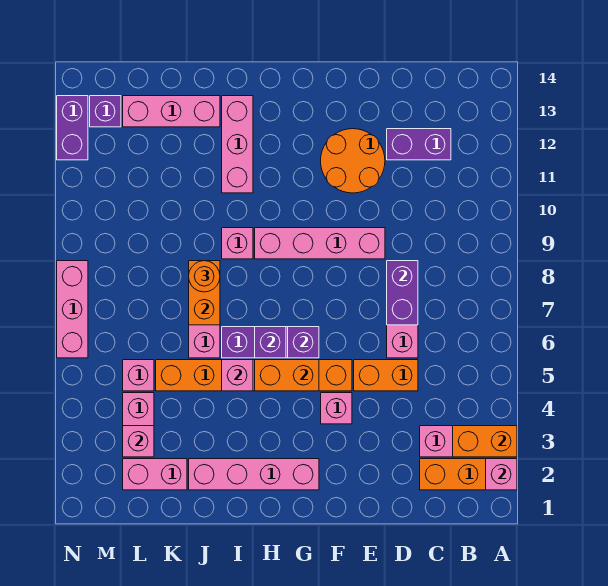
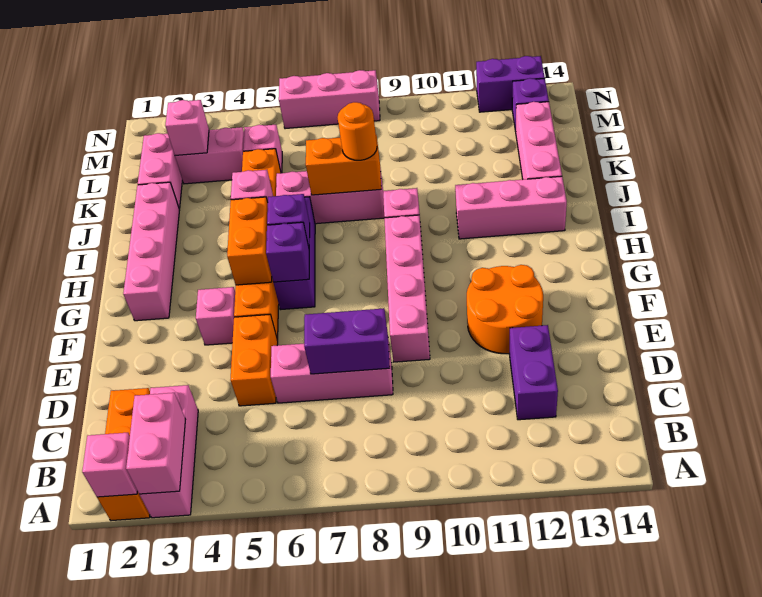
orange brick A3:B3 level 2 -> pink brick A3:B3 level 2

